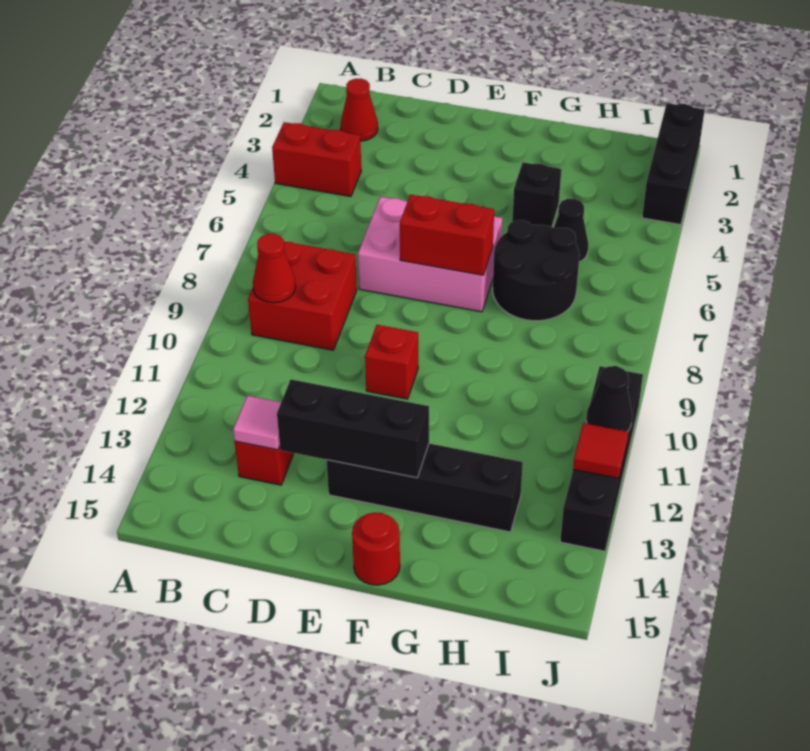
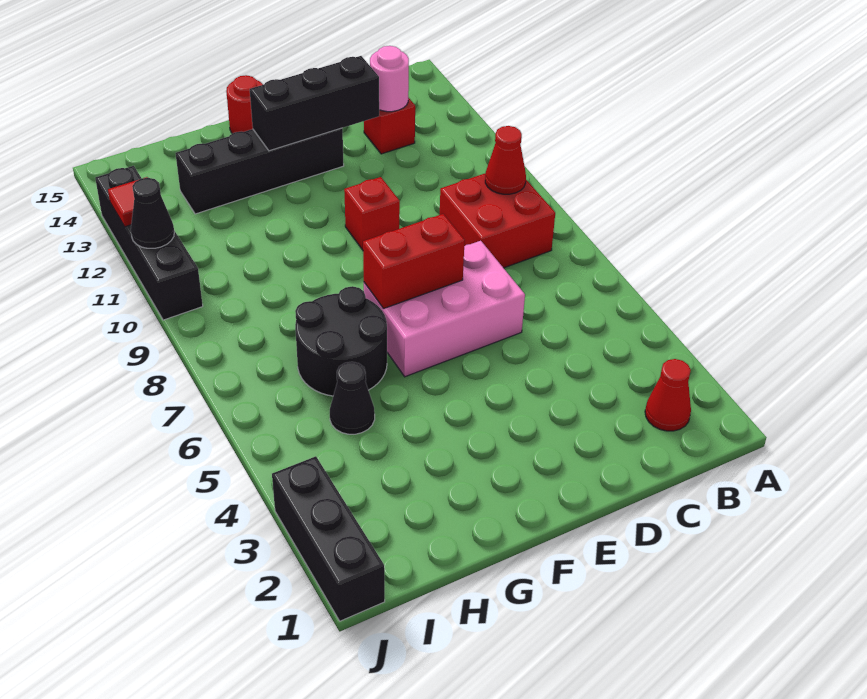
red brick A4:B4 level 1 -> none
pink tile C13 level 2 -> pink round brick C13 level 2
black brick G4 level 1 -> none

